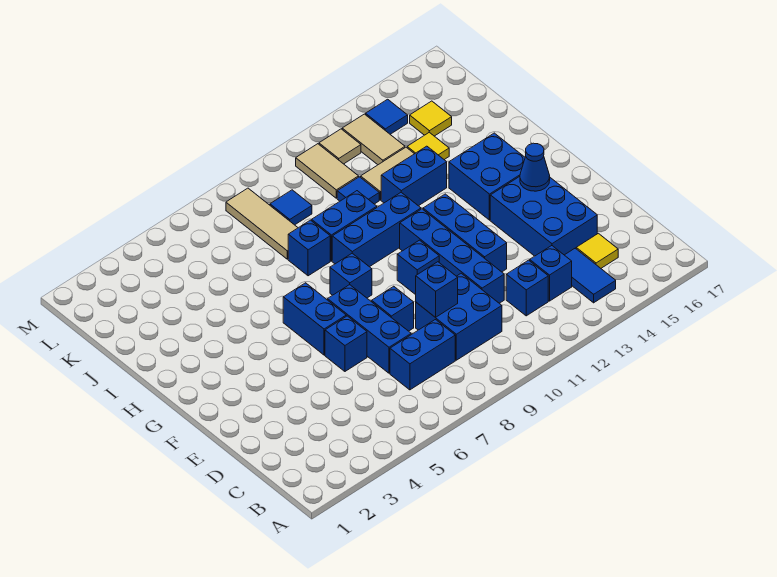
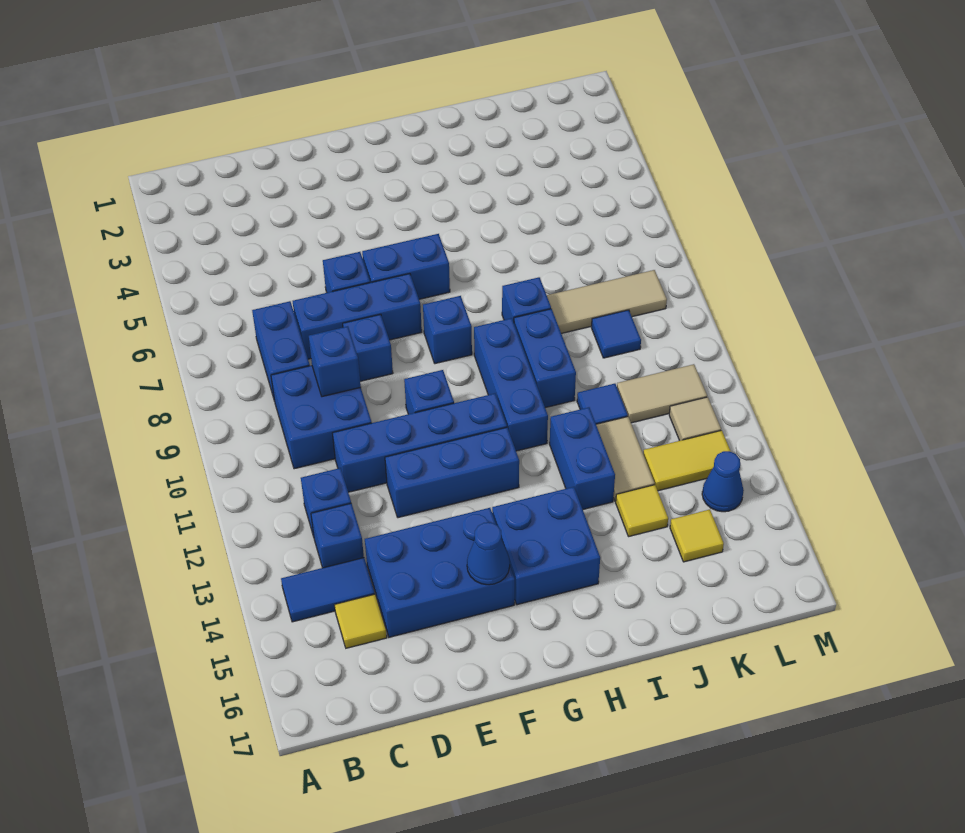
tan tile K13:L13 level 1 -> yellow tile K13:L13 level 1
blue tile L14 level 1 -> blue cone L14 level 1

